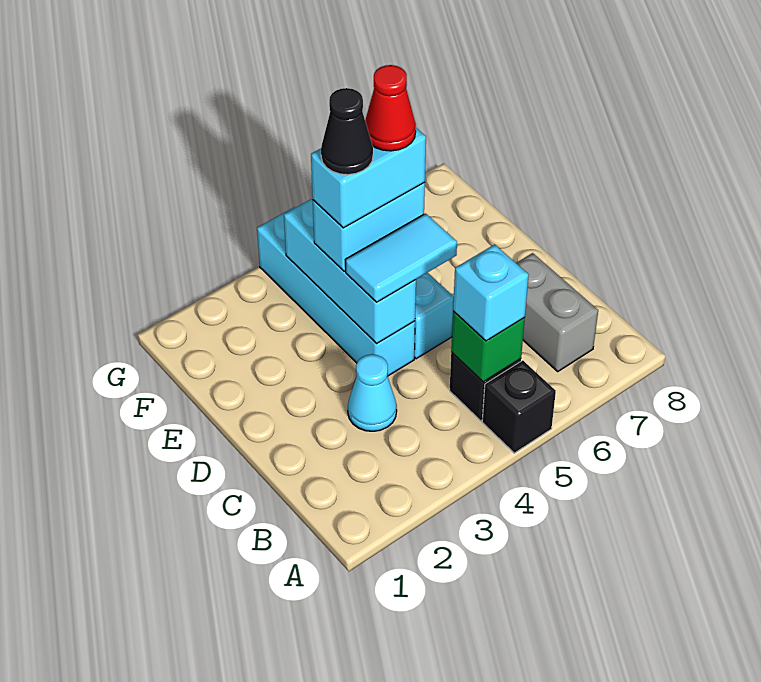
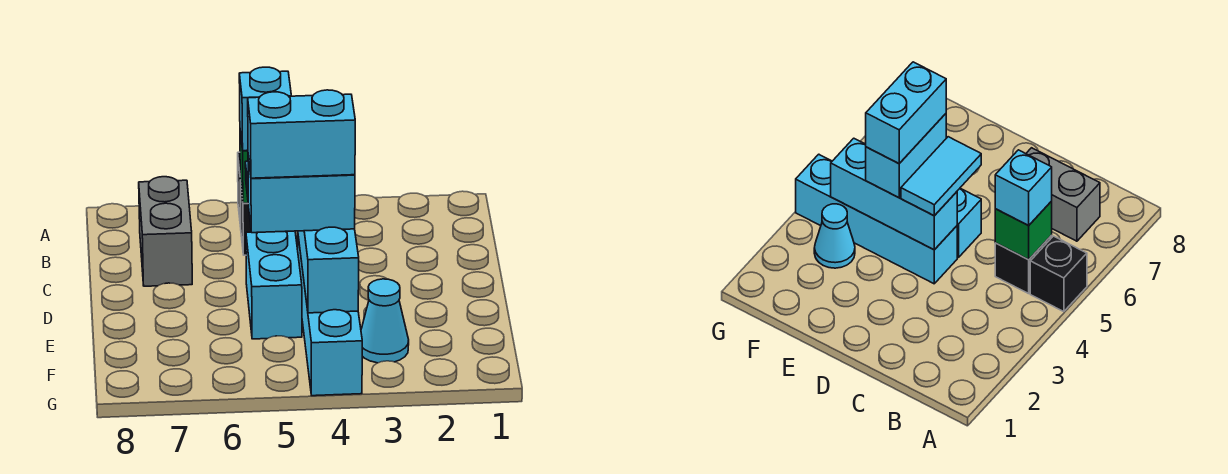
cyan cone C3 level 1 -> cyan cone F3 level 1
black cone E4 level 5 -> none
red cone E5 level 5 -> none

